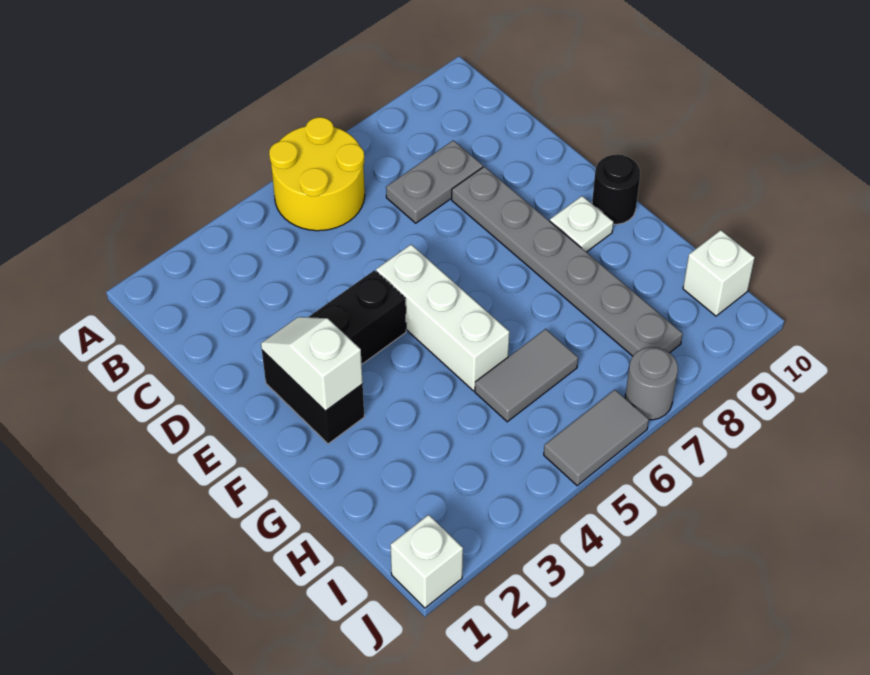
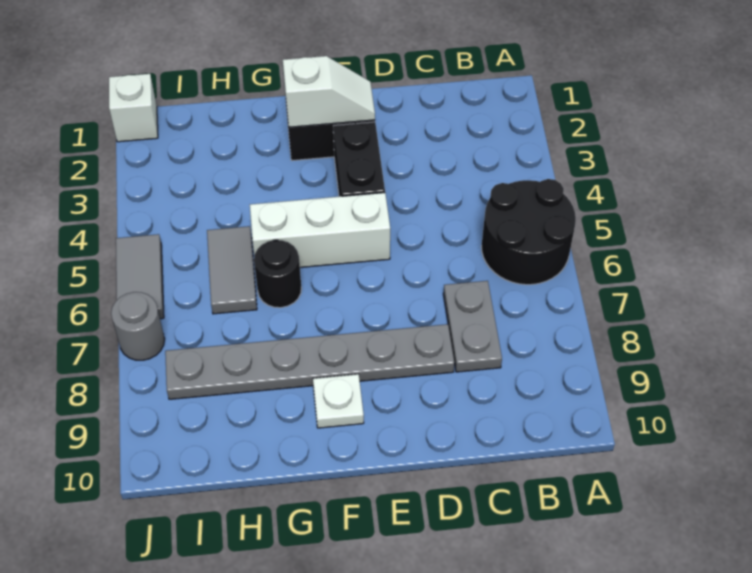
yellow round brick A5:B6 level 1 -> black round brick A5:B6 level 1
black round brick F10 level 1 -> black round brick G6 level 1
white brick I10 level 1 -> none

